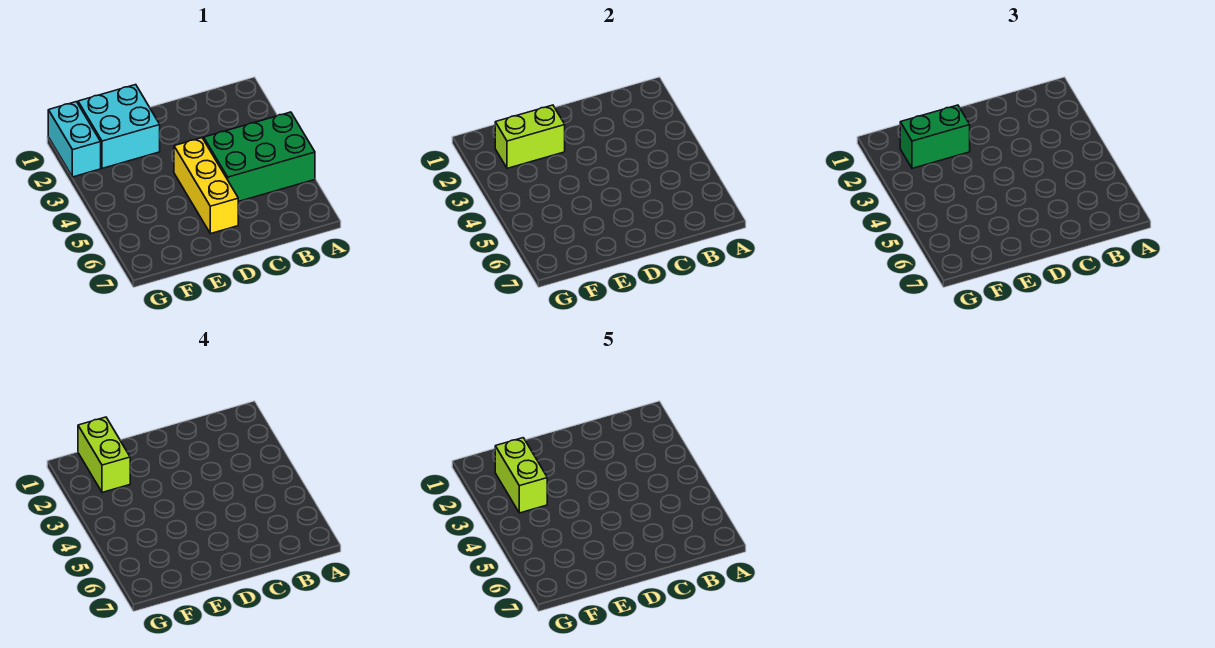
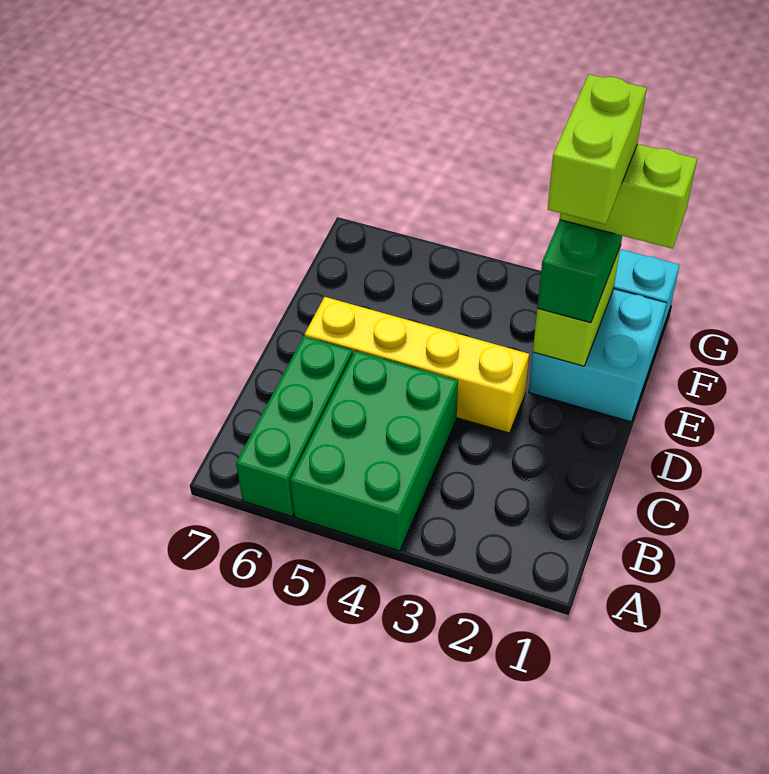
none -> green brick A6:C6 level 1
yellow brick D4:D6 level 1 -> yellow brick D3:D6 level 1
lime brick F2:F3 level 5 -> lime brick E2:F2 level 5

